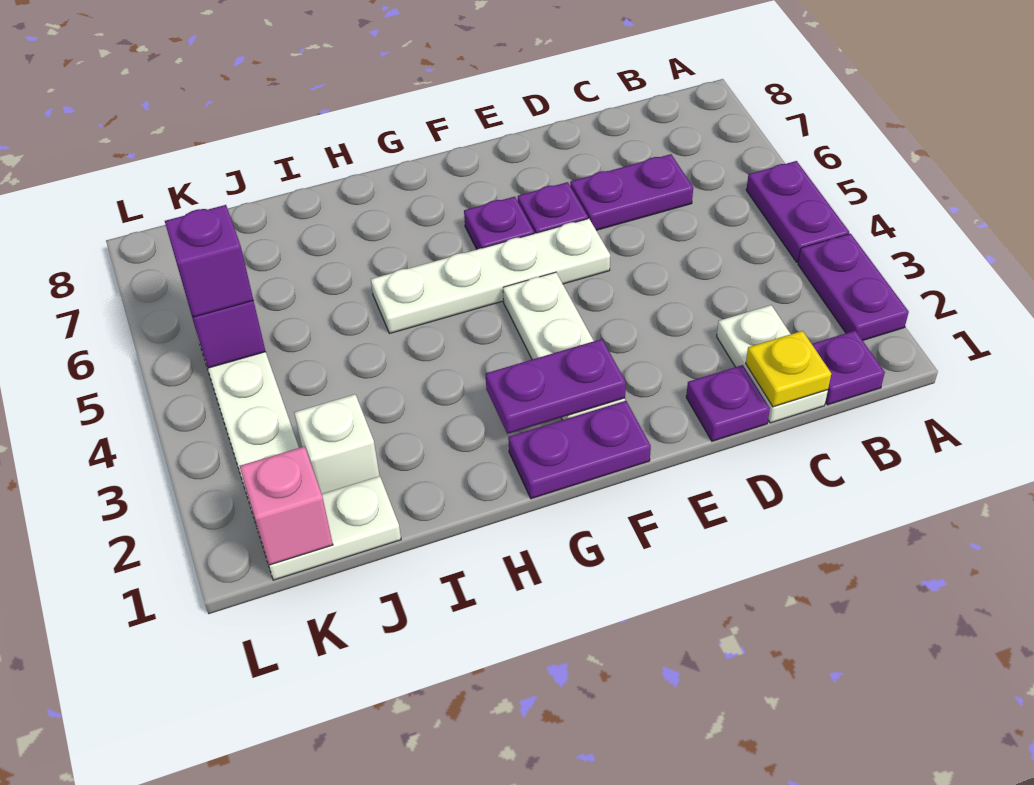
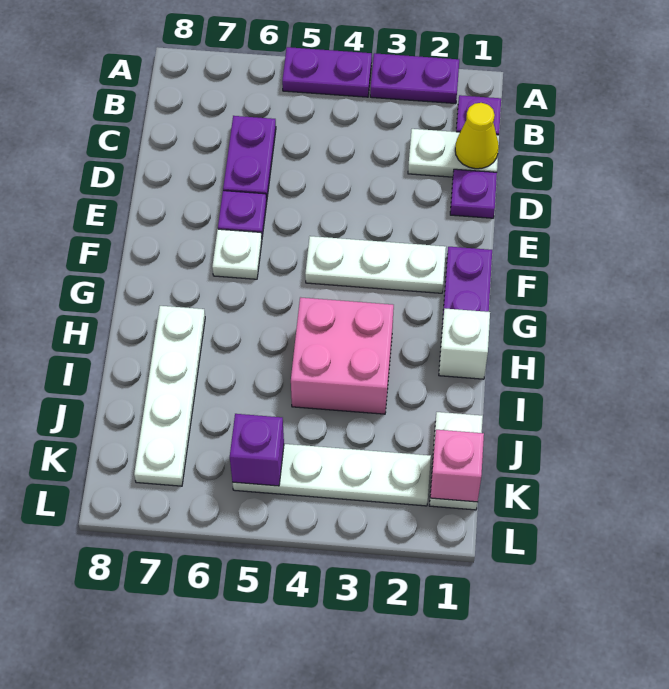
yellow plate C1 level 2 -> yellow cone C1 level 2
white plate E5:H5 level 1 -> white plate H7:K7 level 1
purple plate F2:G2 level 2 -> none
purple plate F6 level 1 -> white plate F6 level 1
none -> pink brick H3:I4 level 1
white brick J2 level 1 -> white brick H1 level 1
purple brick K5 level 3 -> none

